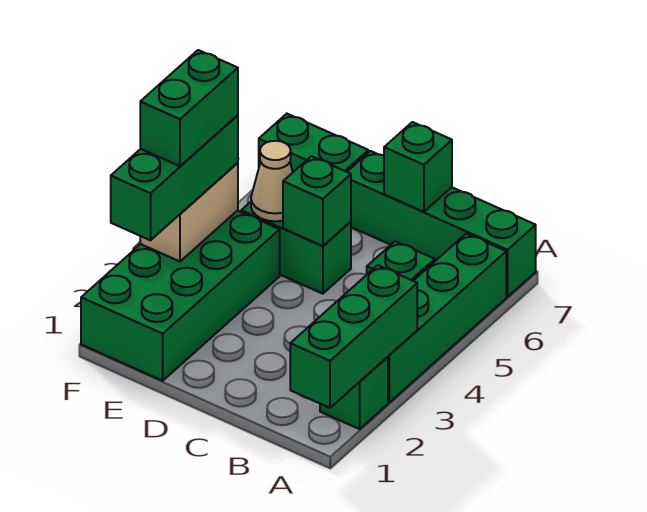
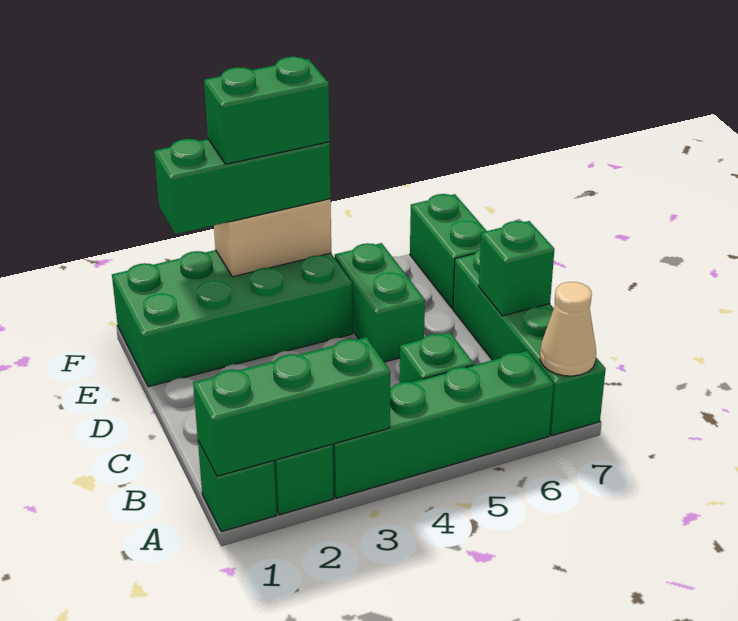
green brick D5 level 2 -> green brick A1 level 1
tan cone E5 level 2 -> tan cone A7 level 2

